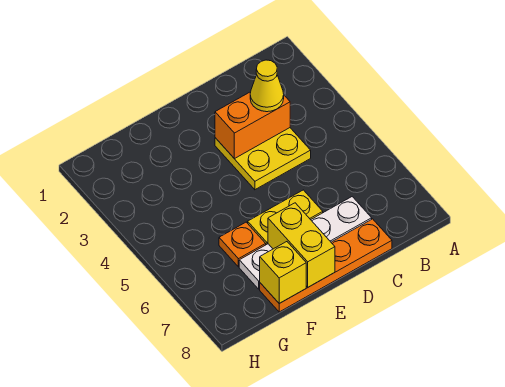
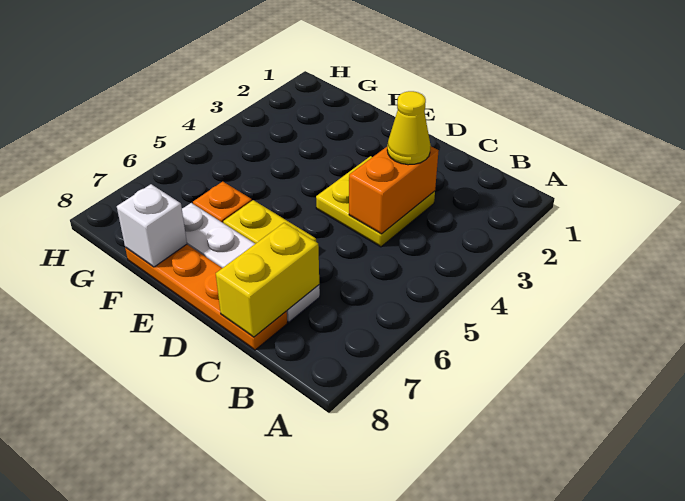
orange brick C3:D3 level 2 -> orange brick C3:C4 level 2
yellow brick E7:E8 level 2 -> yellow brick C7:C8 level 2
yellow brick F8 level 2 -> white brick F8 level 2

